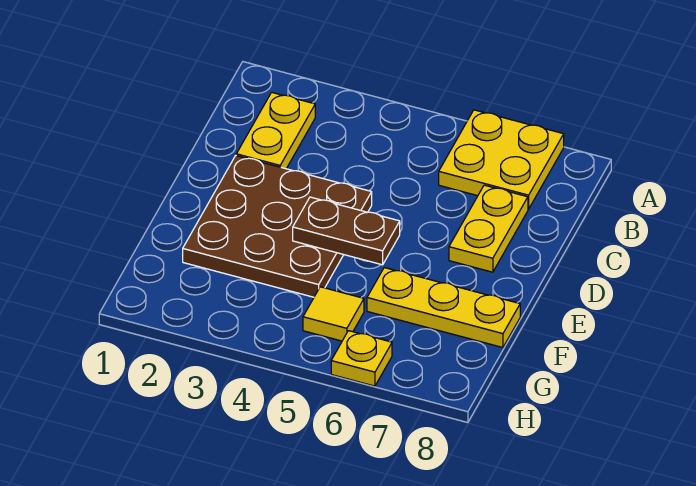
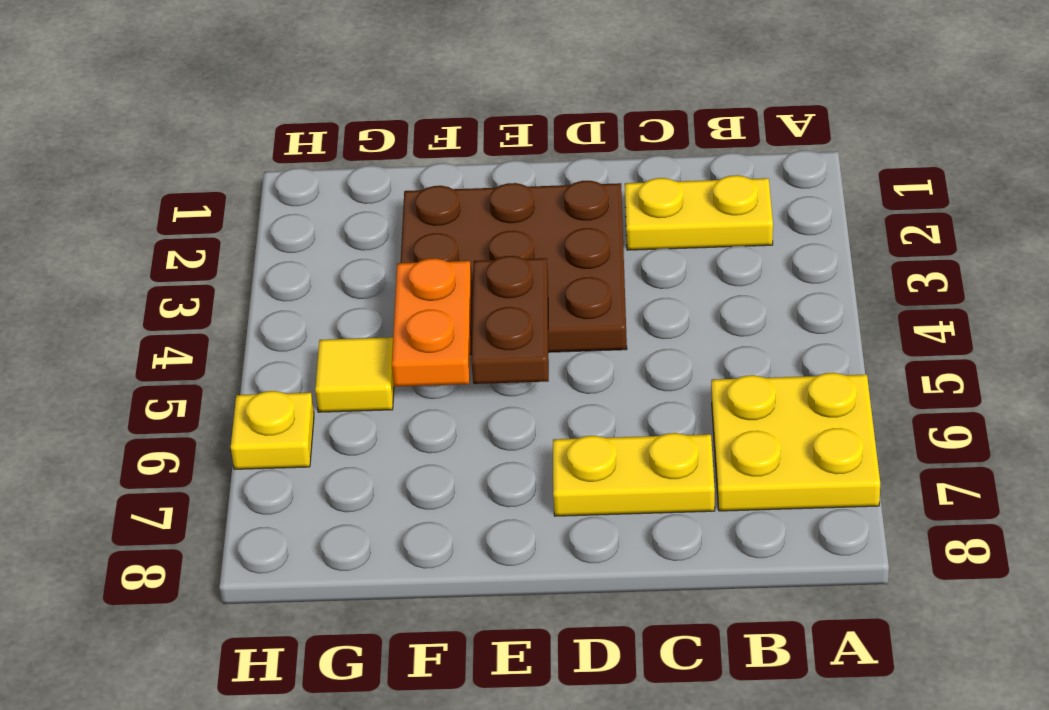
none -> orange plate F4:F5 level 2
yellow plate F6:F8 level 1 -> none

